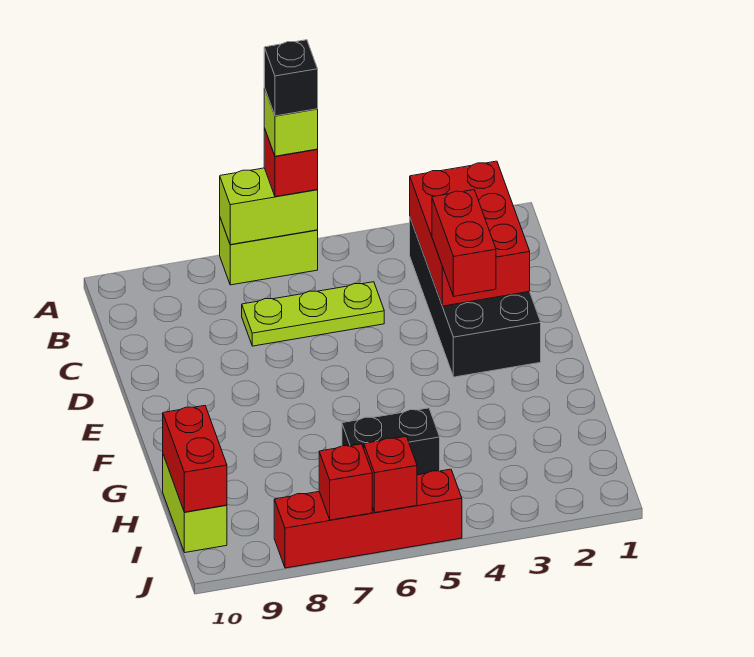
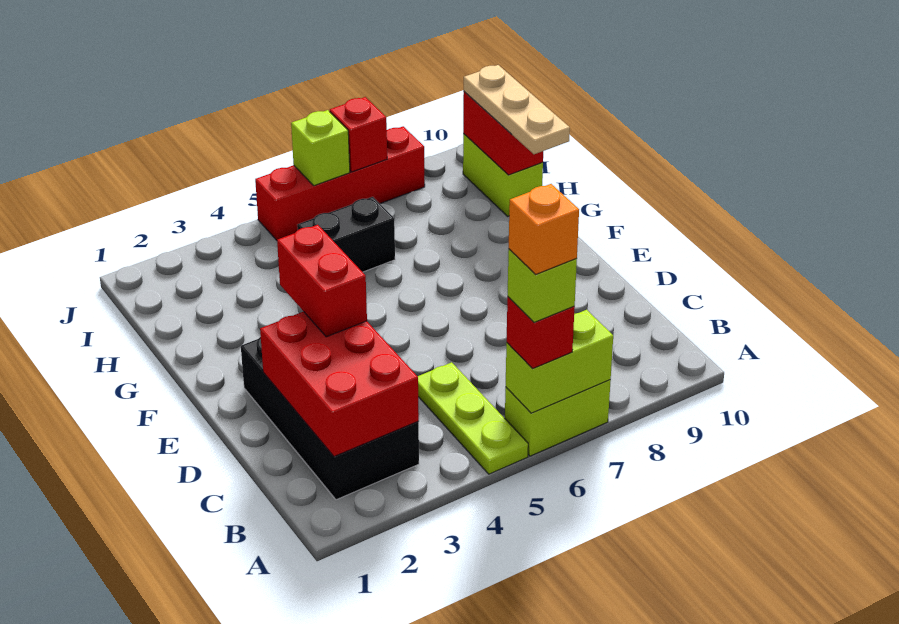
black brick A6 level 5 -> orange brick A6 level 5
lime plate C5:C7 level 1 -> lime plate A5:C5 level 1
none -> tan plate G10:I10 level 3
red brick J6 level 2 -> lime brick J6 level 2

